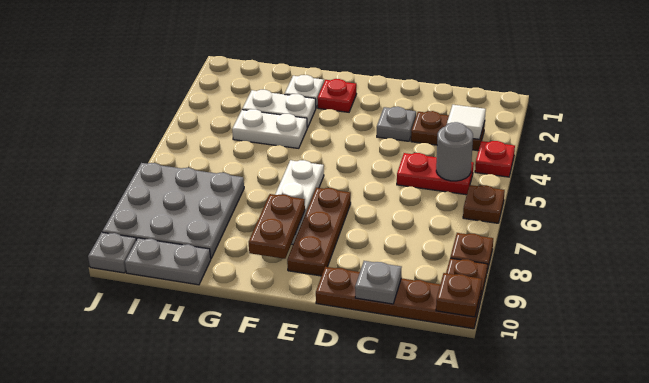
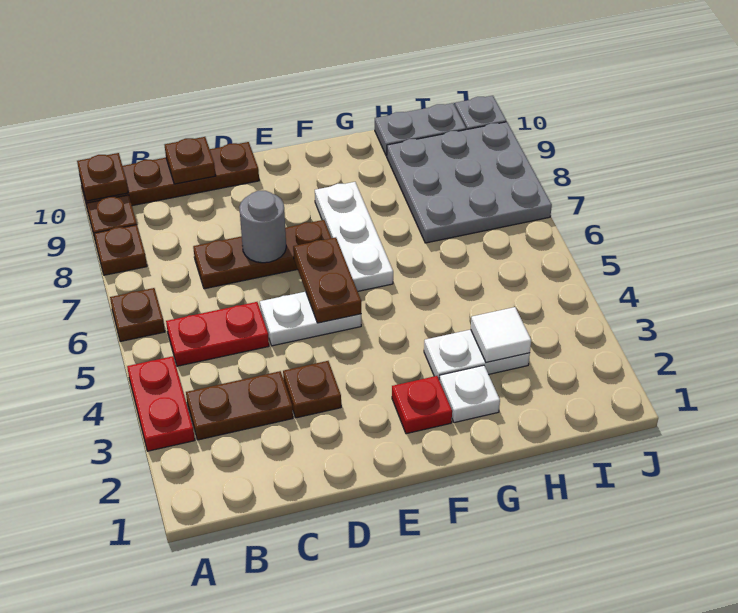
red plate A4 level 1 -> red plate A3:A4 level 1
white tile B3 level 2 -> white tile H3 level 2
grey round brick B5 level 2 -> grey round brick D7 level 2
grey plate C10 level 2 -> brown plate C10 level 2
grey plate D3 level 1 -> brown plate D3 level 1
brown plate E7:E9 level 1 -> brown plate C7:E7 level 1
brown plate F8:F9 level 2 -> brown plate E5:E6 level 2
white plate G4:H4 level 1 -> white plate D5:E5 level 1

